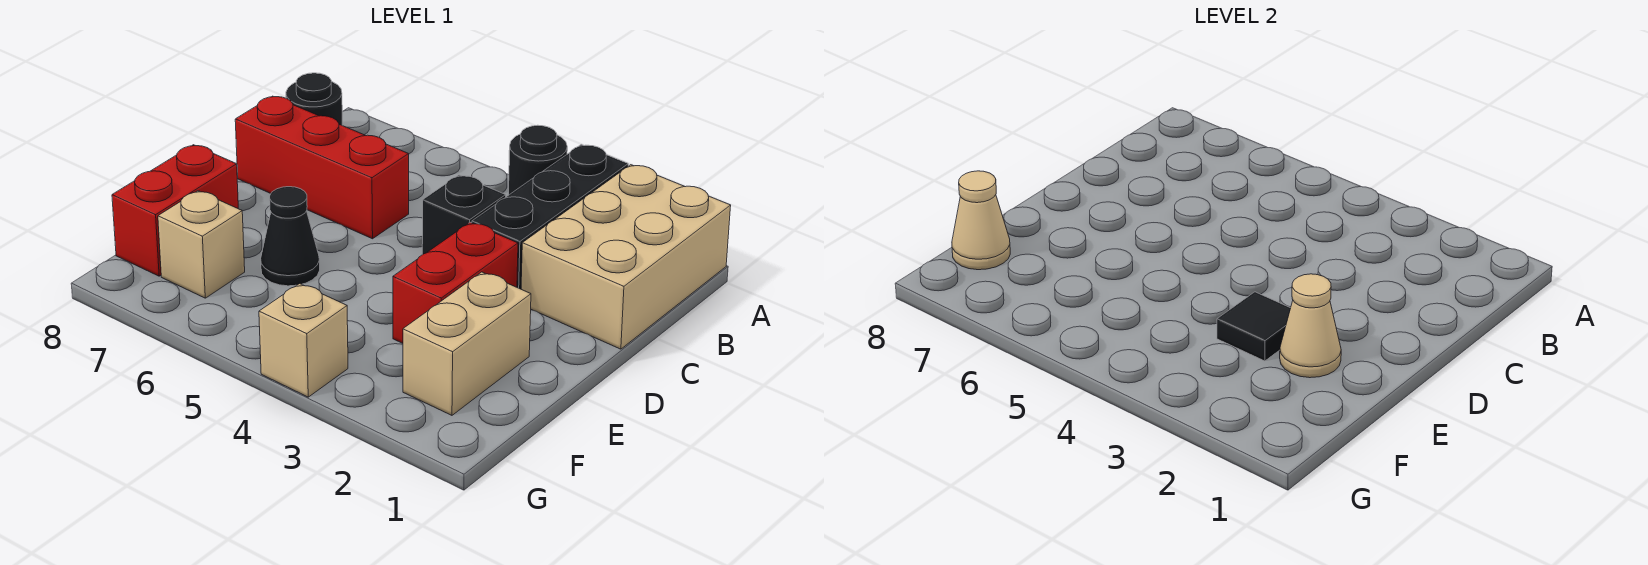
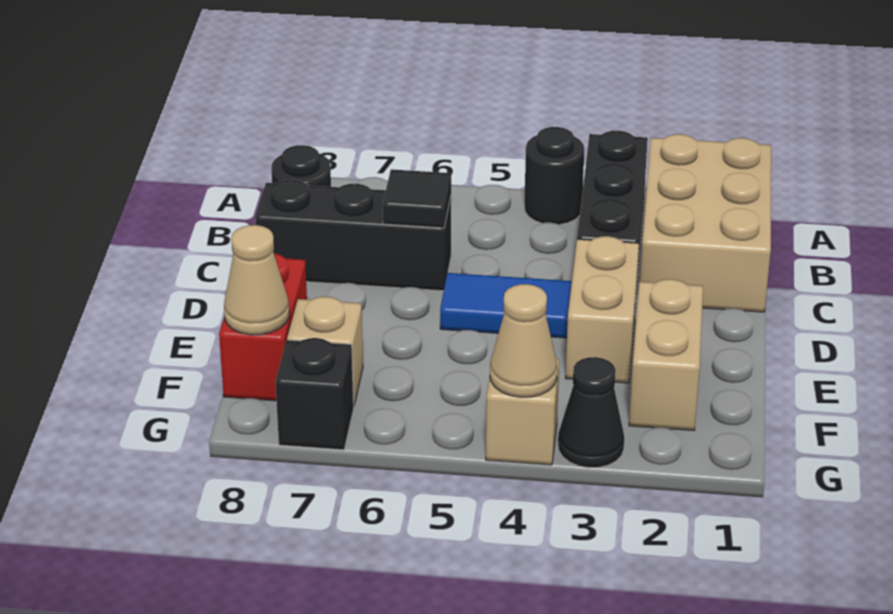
black brick C4 level 1 -> black brick G7 level 1
red brick C6:C8 level 1 -> black brick C6:C8 level 1
red brick D3:E3 level 1 -> tan brick D3:E3 level 1
none -> blue tile D4:D5 level 1
tan cone E2 level 2 -> tan cone G4 level 2
black tile E3 level 2 -> black tile C6 level 2
black cone E6 level 1 -> black cone G3 level 1

